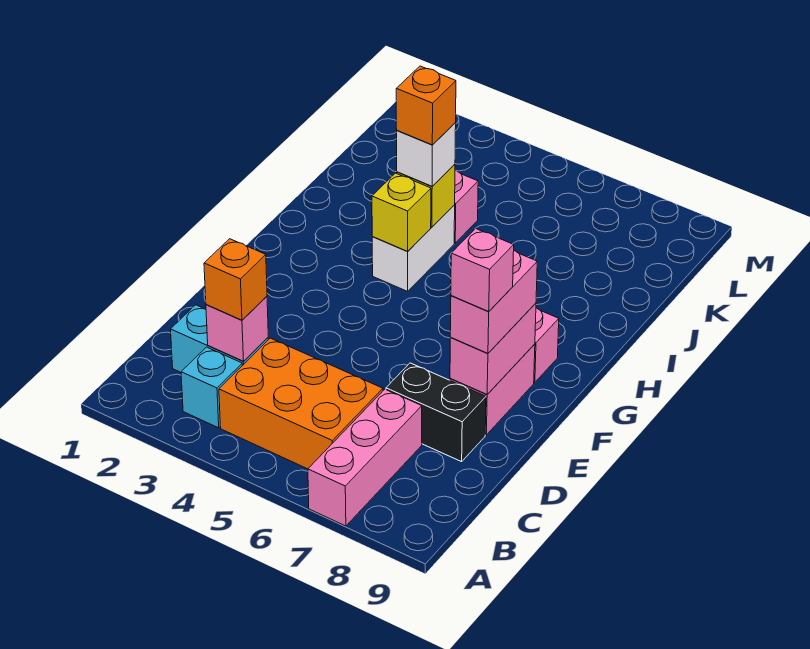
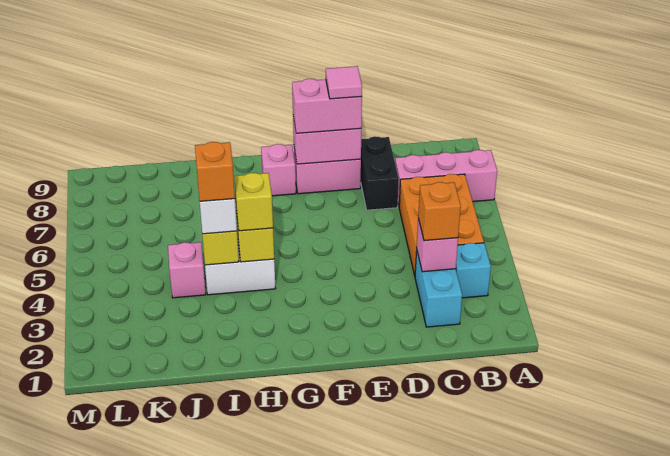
pink brick E8 level 4 -> pink tile E8 level 4
none -> yellow brick H4 level 3

